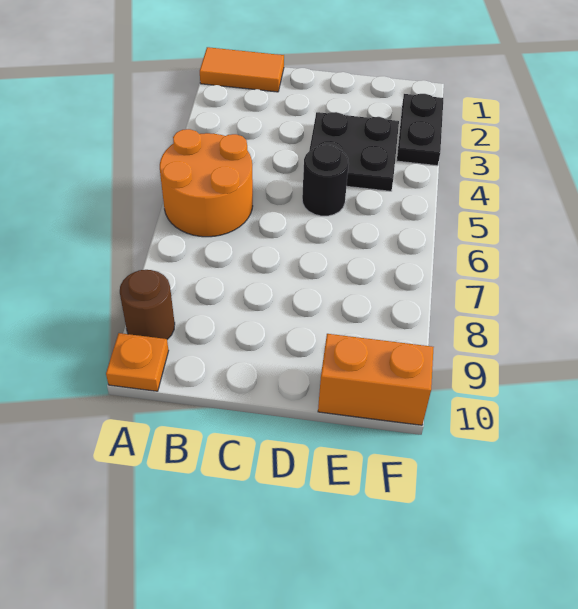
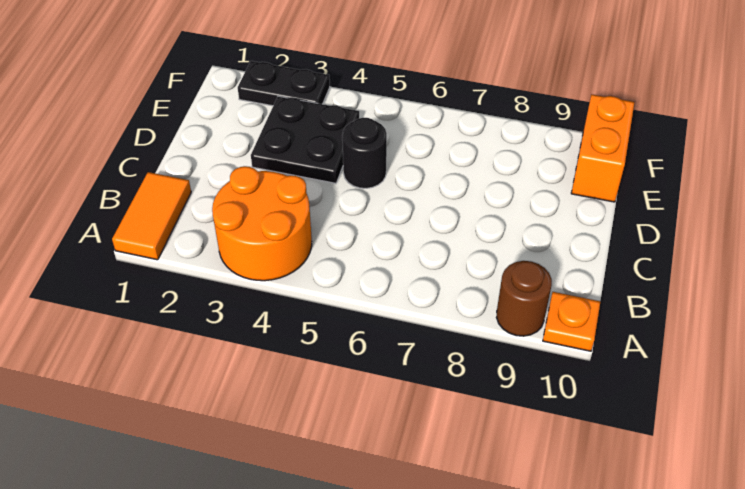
orange round brick A5:B6 level 1 -> orange round brick A3:B4 level 1

